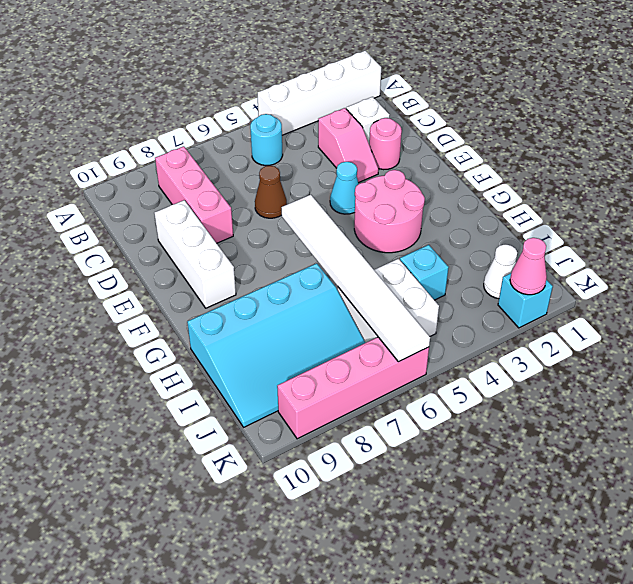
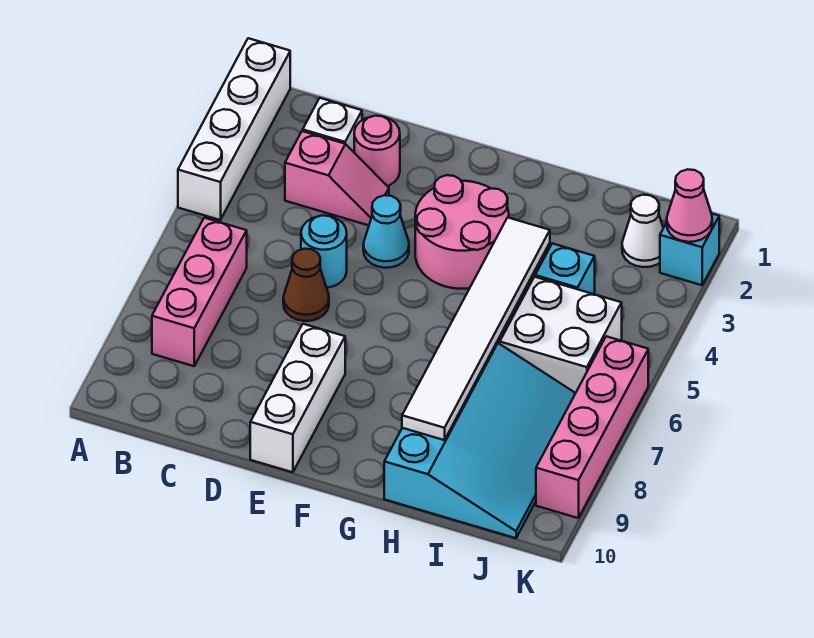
cyan round brick B5 level 1 -> cyan round brick D5 level 1
pink brick B8:D8 level 1 -> pink brick B6:B8 level 1
white brick D9:F9 level 1 -> white brick E8:E10 level 1
white tile F6:K6 level 2 -> white tile H4:H9 level 2

